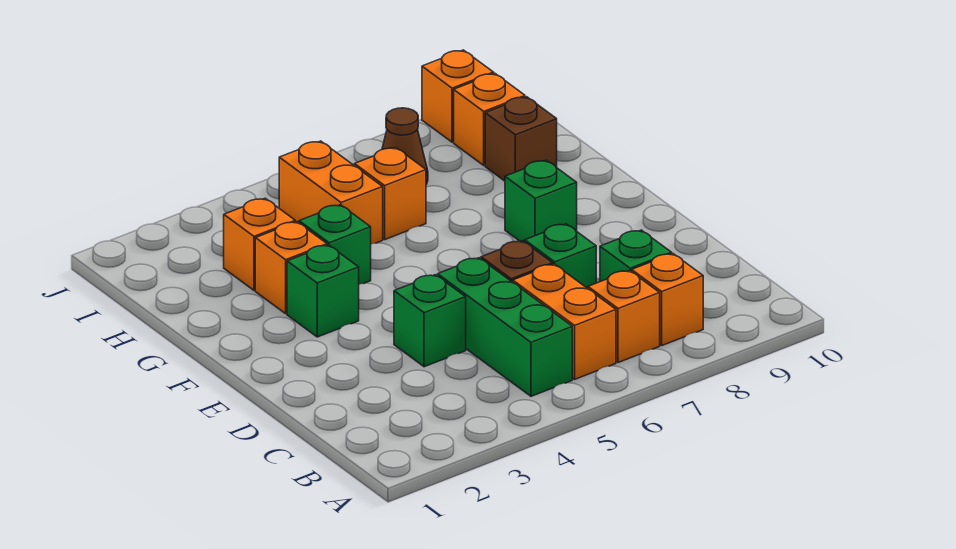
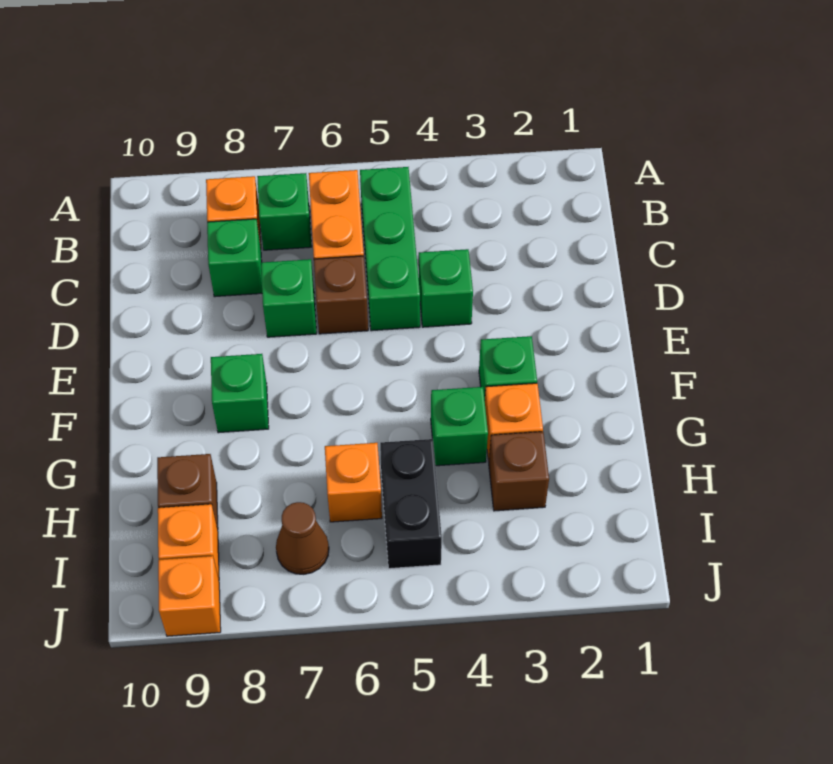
orange brick B7 level 1 -> green brick B7 level 1
orange brick H3 level 1 -> brown brick H3 level 1
orange brick H5:I5 level 1 -> black brick H5:I5 level 1

